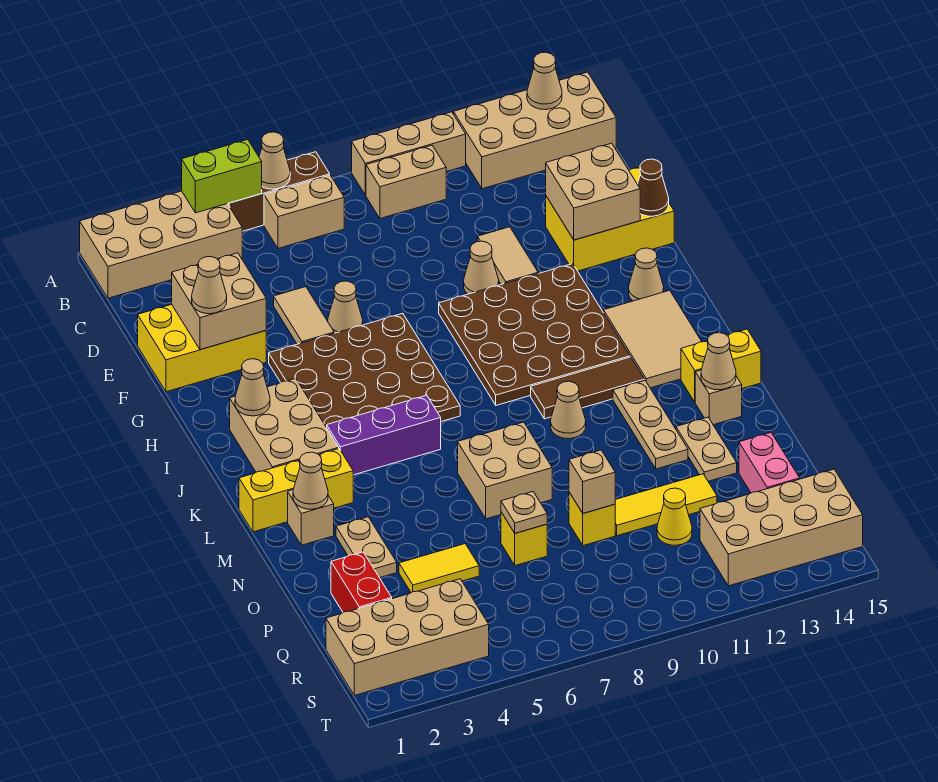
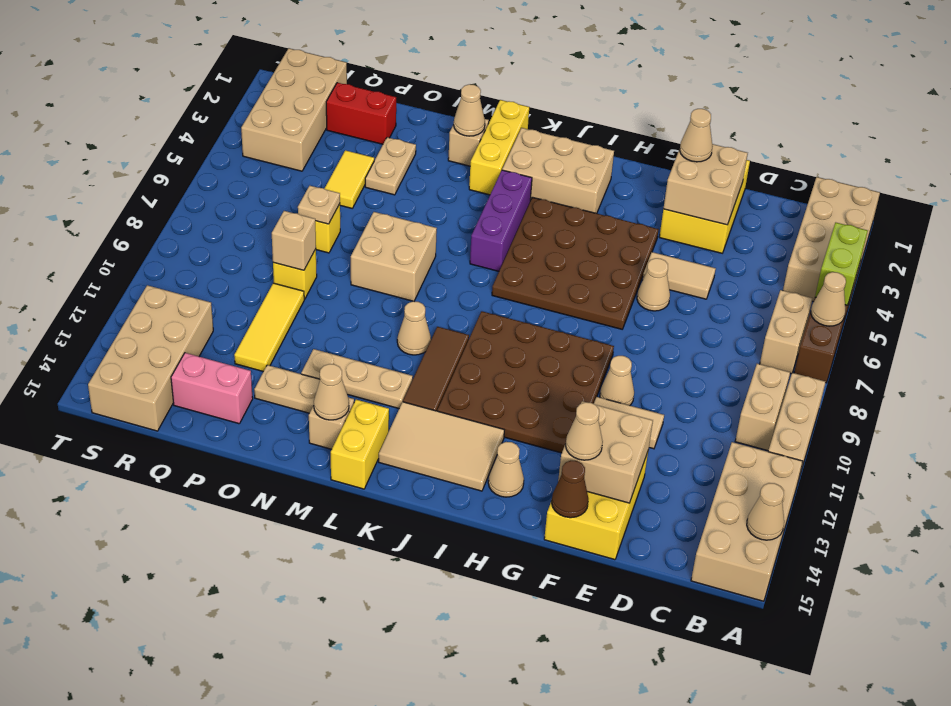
tan cone I2 level 2 -> tan cone F14 level 3
tan plate N3:O3 level 1 -> tan plate O3:O4 level 1
yellow cone Q11 level 1 -> none

